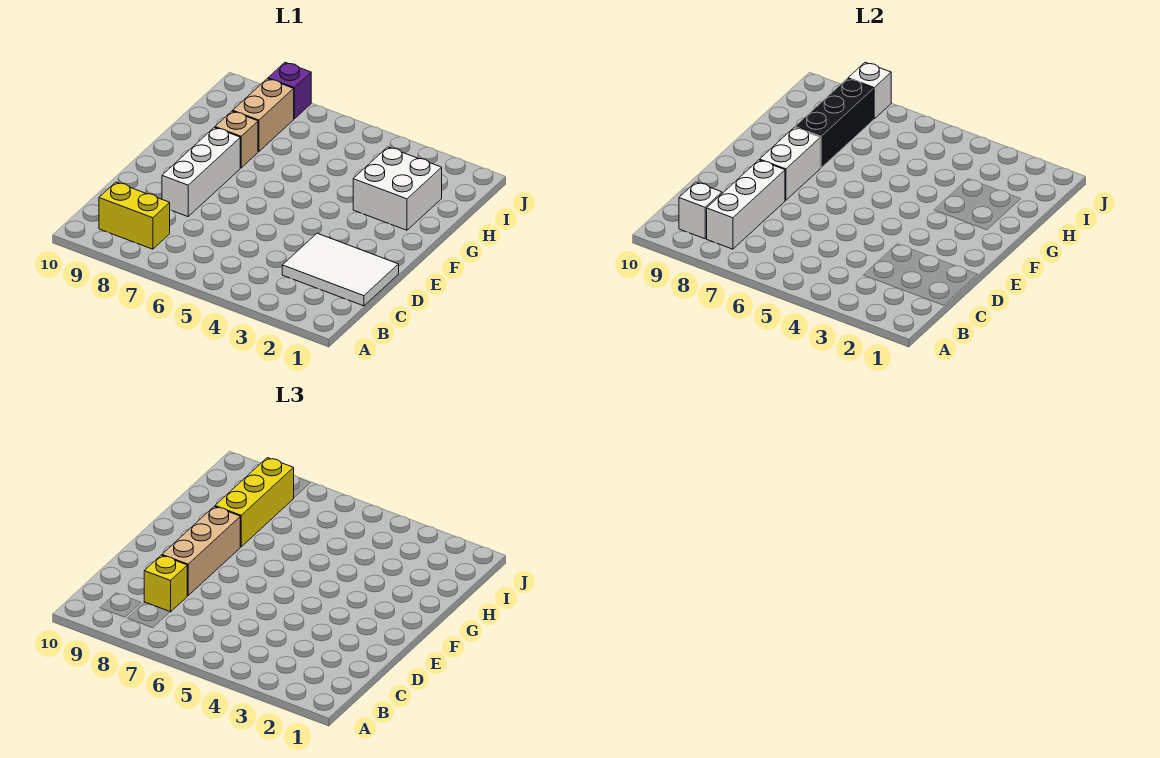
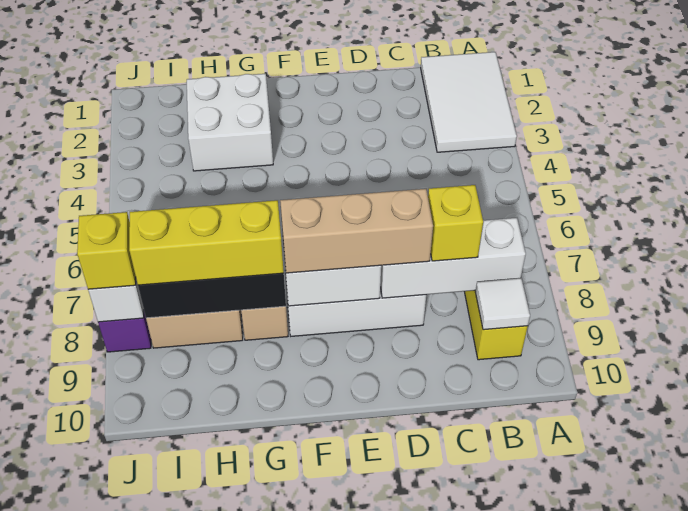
white brick B9 level 2 -> white tile B9 level 2
white tile C1:D3 level 1 -> white tile A1:B3 level 1
none -> yellow brick J8 level 3

